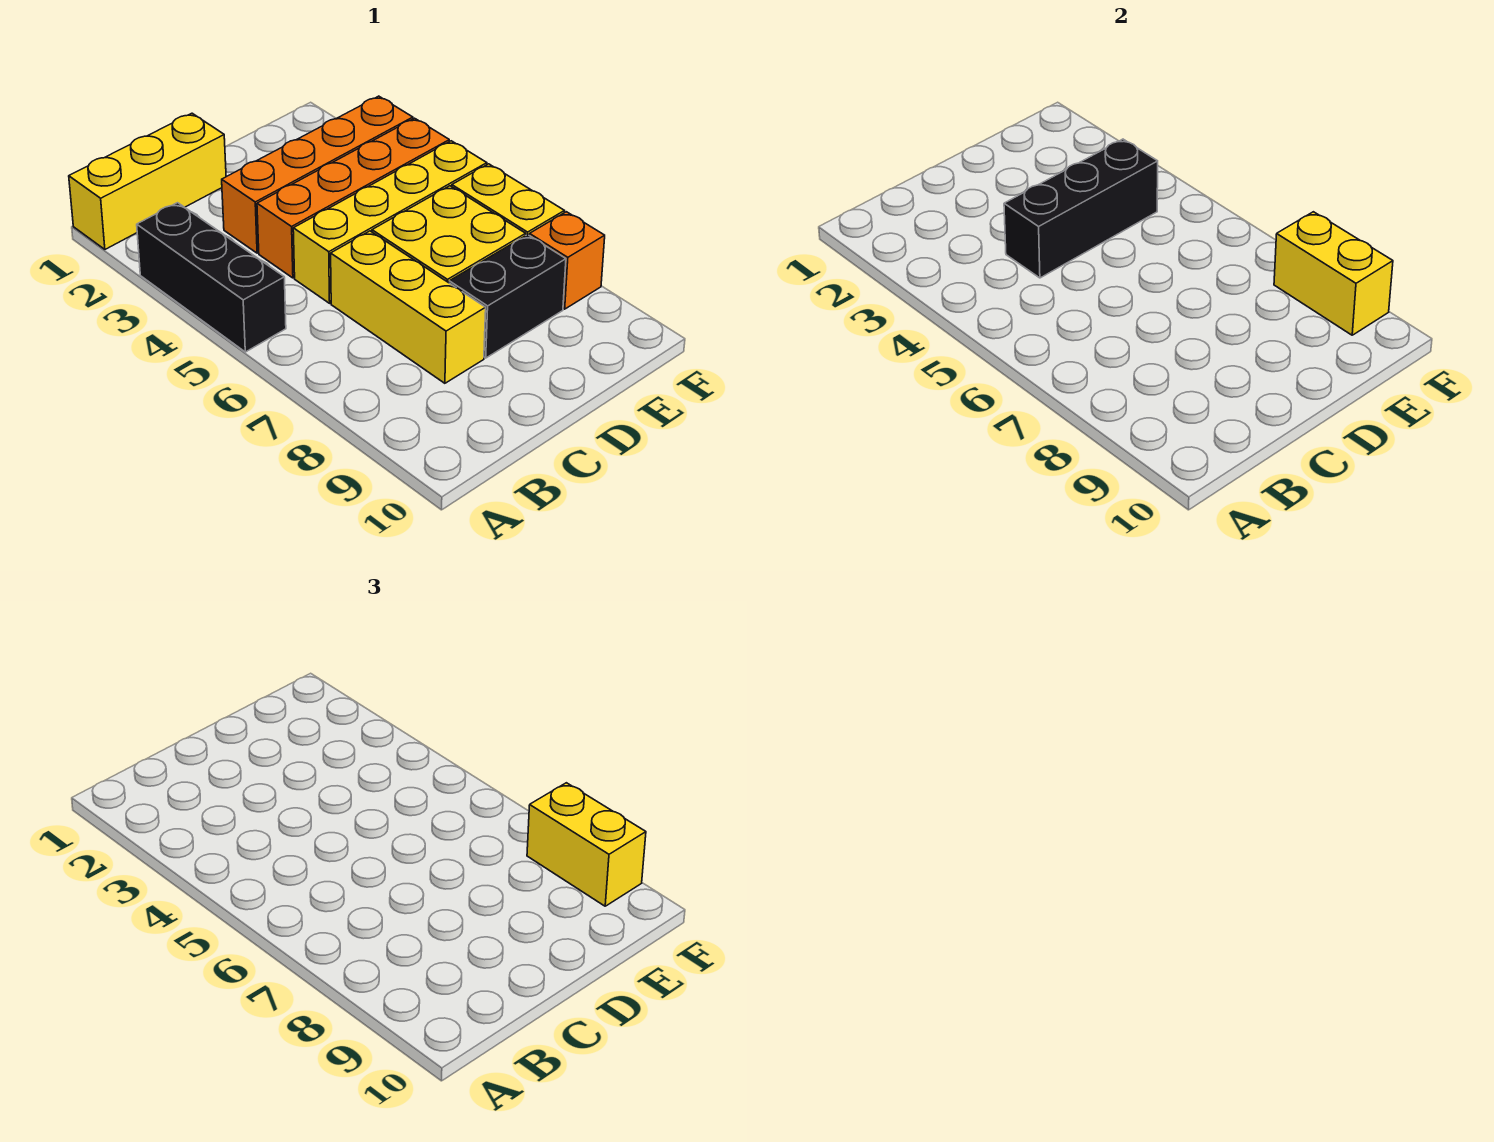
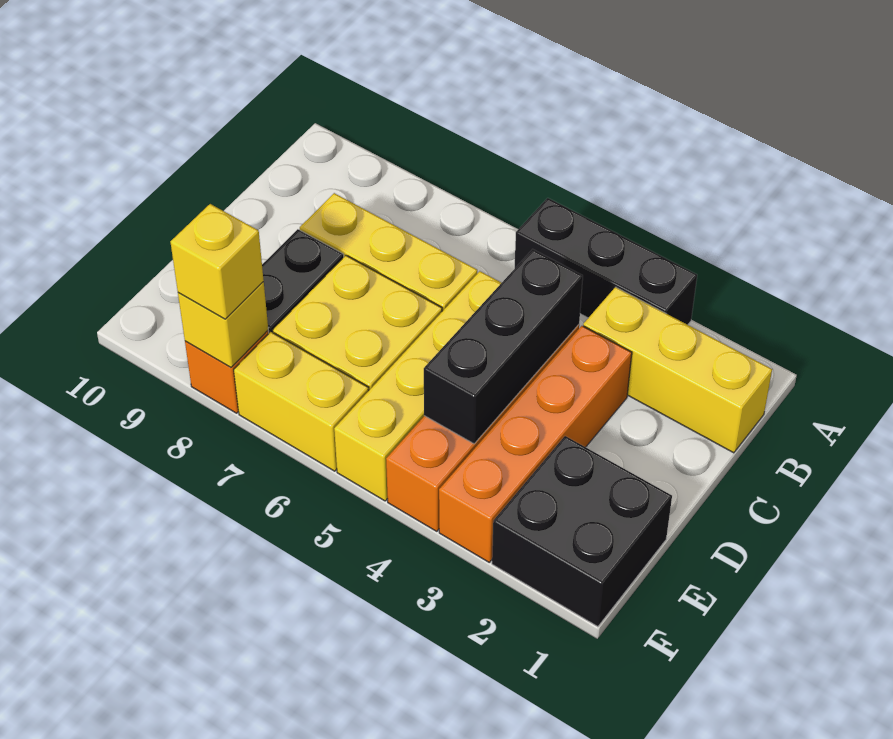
yellow brick A1:C1 level 1 -> yellow brick B1:B3 level 1
none -> black brick E1:F2 level 1
yellow brick F8:F9 level 2 -> yellow brick F8 level 2
yellow brick F8:F9 level 3 -> yellow brick F8 level 3

